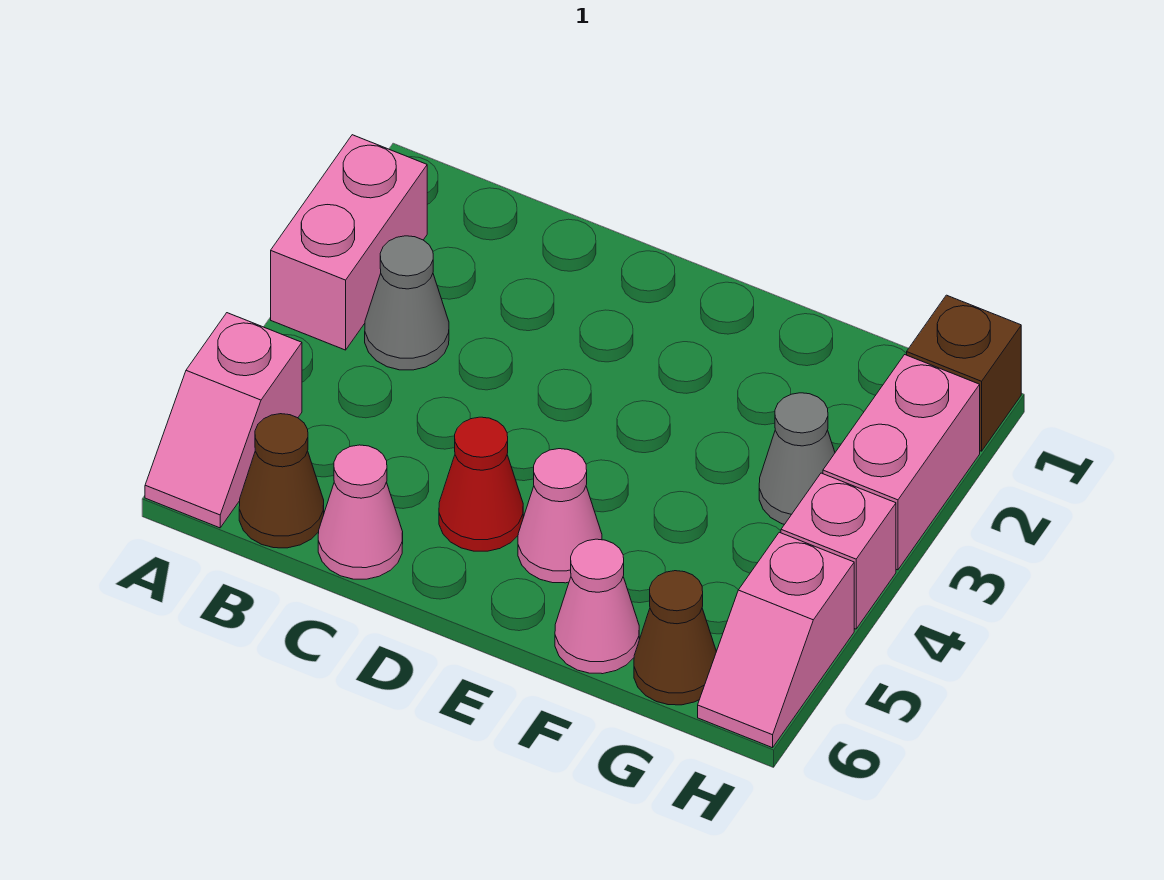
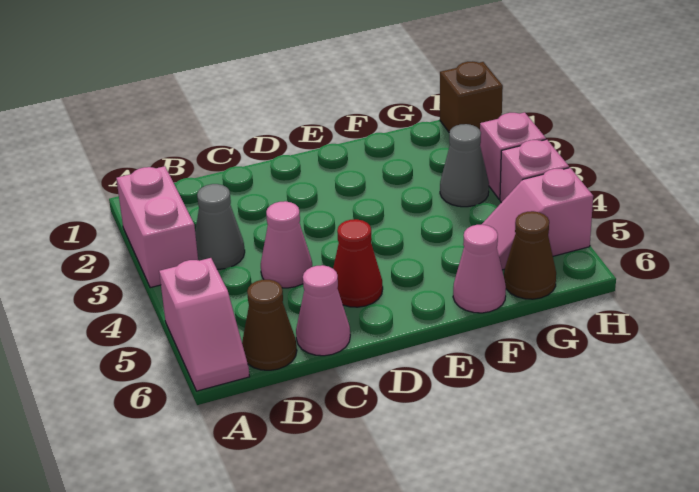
pink cone E5 level 1 -> pink cone C4 level 1
pink brick H2:H3 level 1 -> pink brick H3 level 1
pink slope H5:H6 level 1 top 5 -> pink slope G5:H5 level 1 top H

